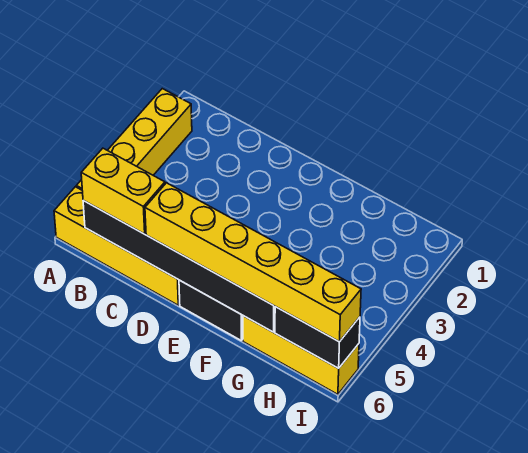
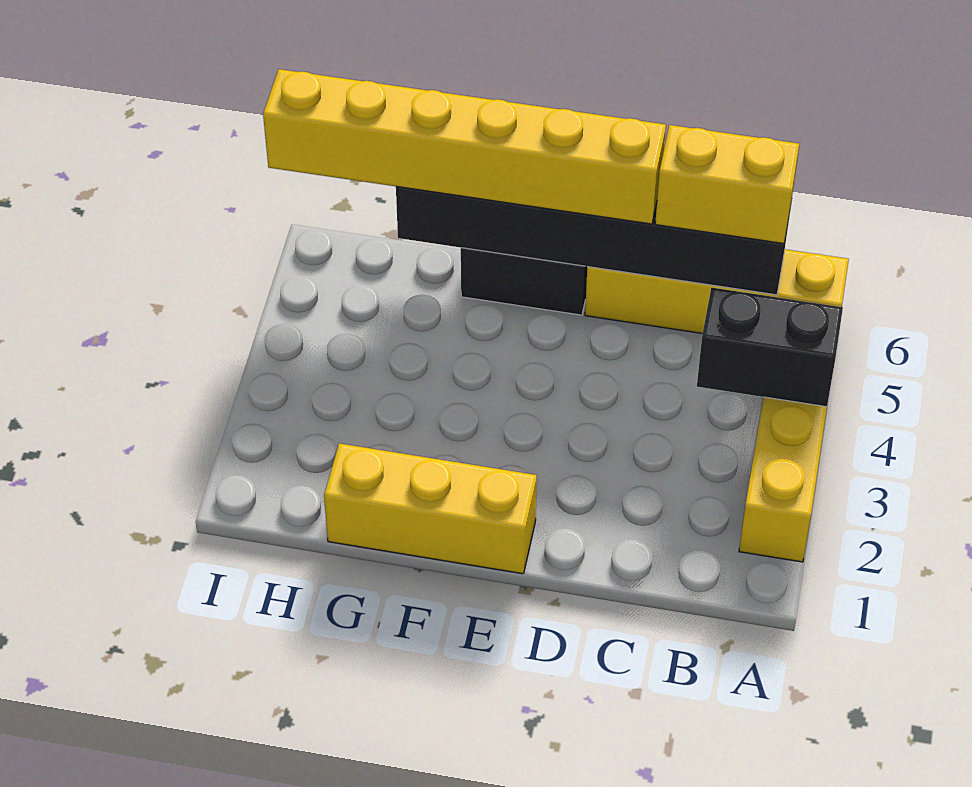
yellow brick G6:I6 level 1 -> yellow brick E1:G1 level 1
black brick H6:I6 level 2 -> black brick A4:B4 level 2

